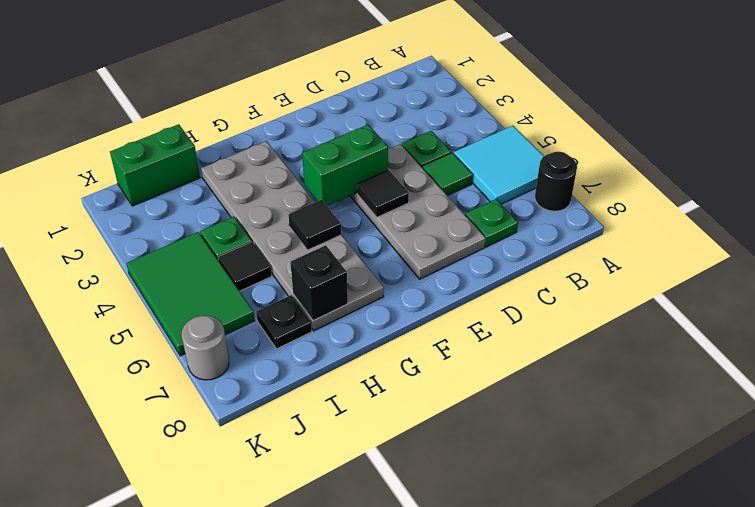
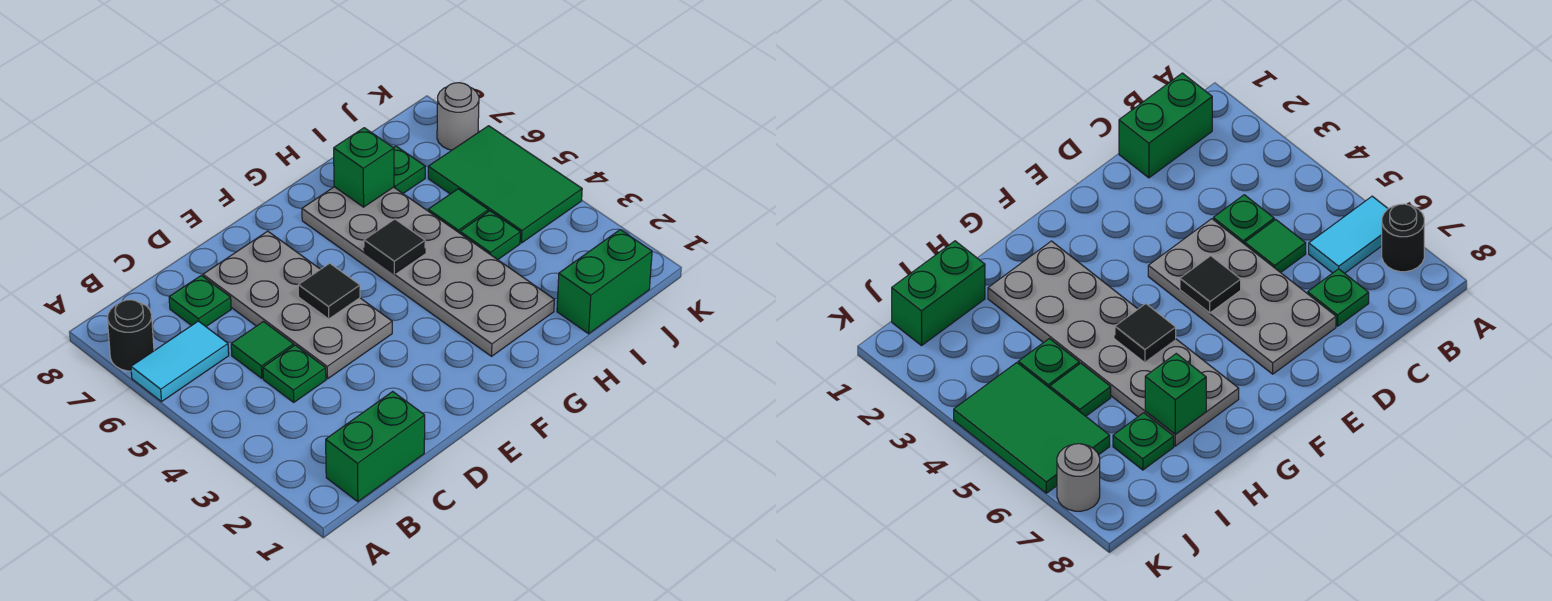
cyan tile A5:B6 level 1 -> cyan tile A6:B6 level 1
green brick E4:F4 level 2 -> green brick B1:C1 level 1
black brick H7 level 2 -> green brick H7 level 2
black tile I5 level 1 -> green tile I5 level 1
black plate I7 level 1 -> green plate I7 level 1

